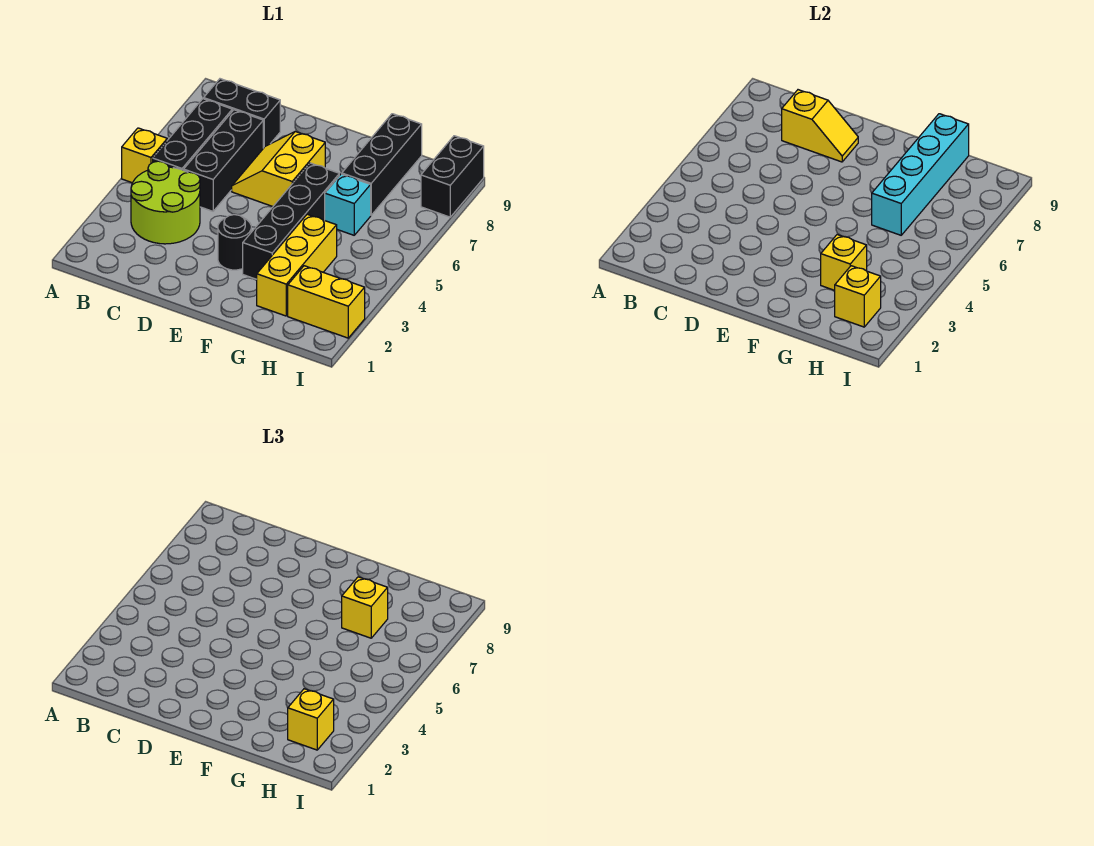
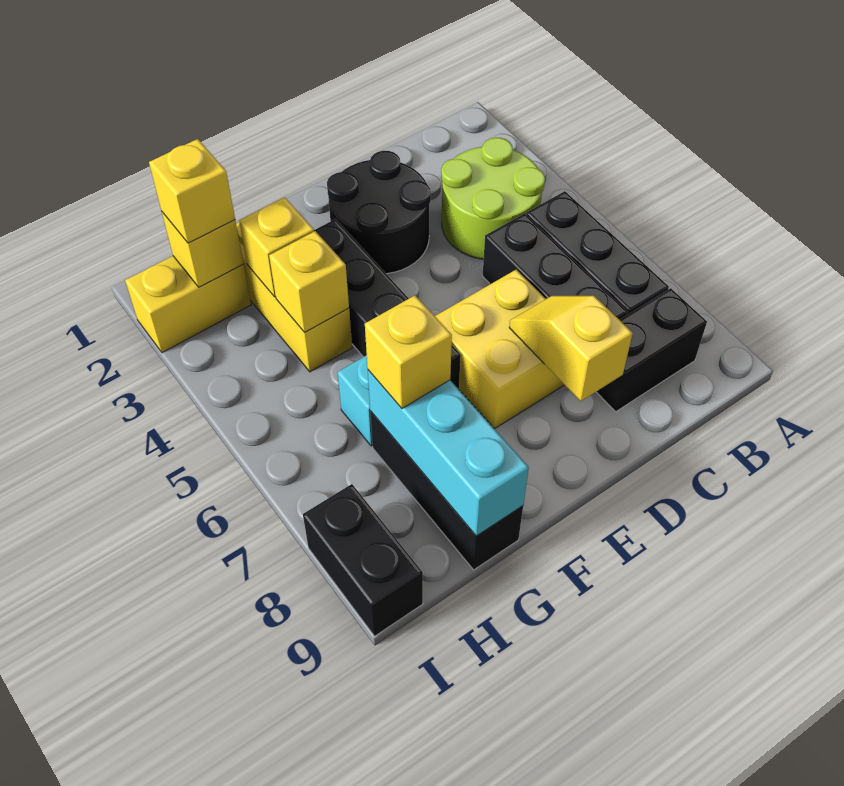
yellow brick A5 level 1 -> yellow brick G4 level 2
yellow slope C8:D8 level 2 top C -> yellow slope D7:D8 level 2 top 8
yellow slope D6:E7 level 1 top E -> yellow brick D6:E7 level 1
black round brick E3 level 1 -> black round brick D2:E3 level 1
cyan brick G6:G9 level 2 -> cyan brick G7:G9 level 2

